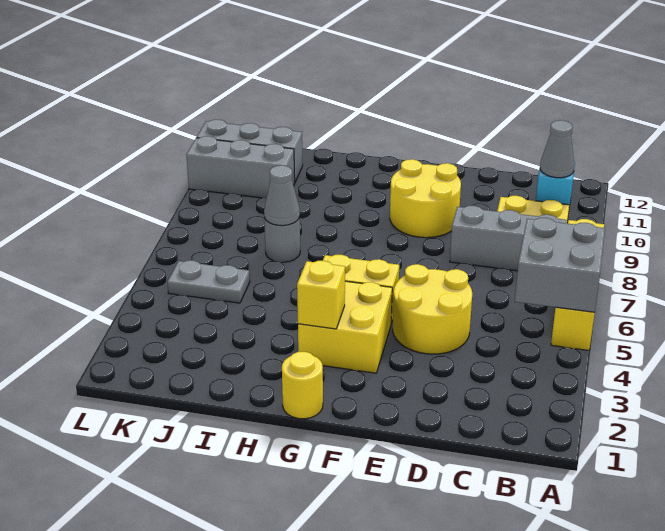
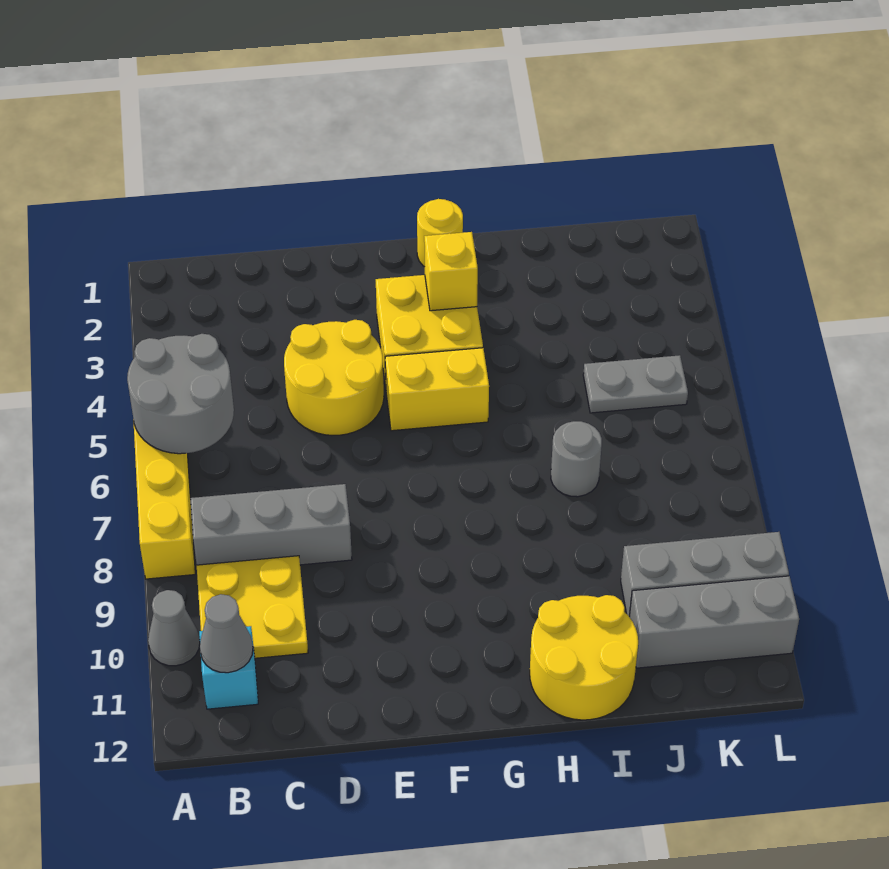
grey brick A5:B6 level 2 -> grey round brick A5:B6 level 2
yellow round brick E9:F10 level 1 -> yellow round brick H11:I12 level 1
grey cone I7 level 2 -> grey cone A10 level 1

